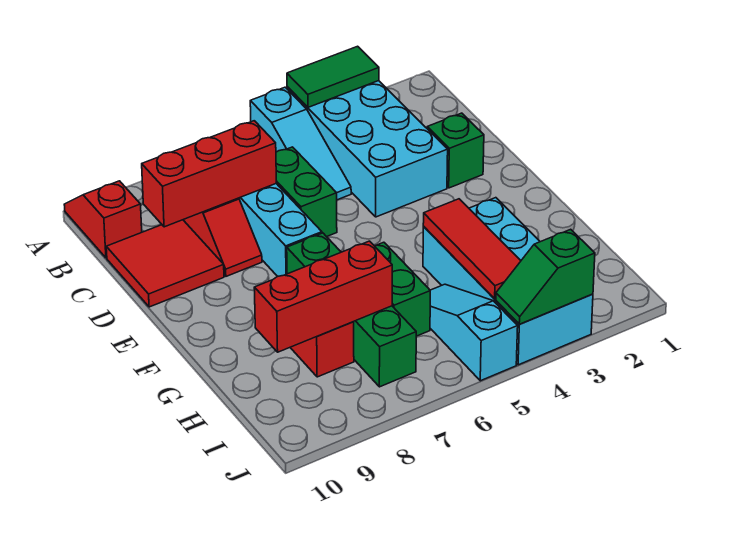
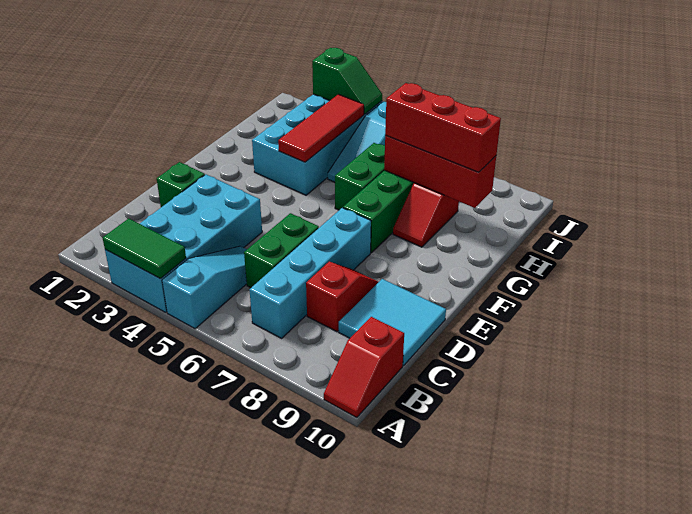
red brick C7:C9 level 2 -> red brick H7:H9 level 3
red tile C9:D10 level 1 -> cyan tile C9:D10 level 1

